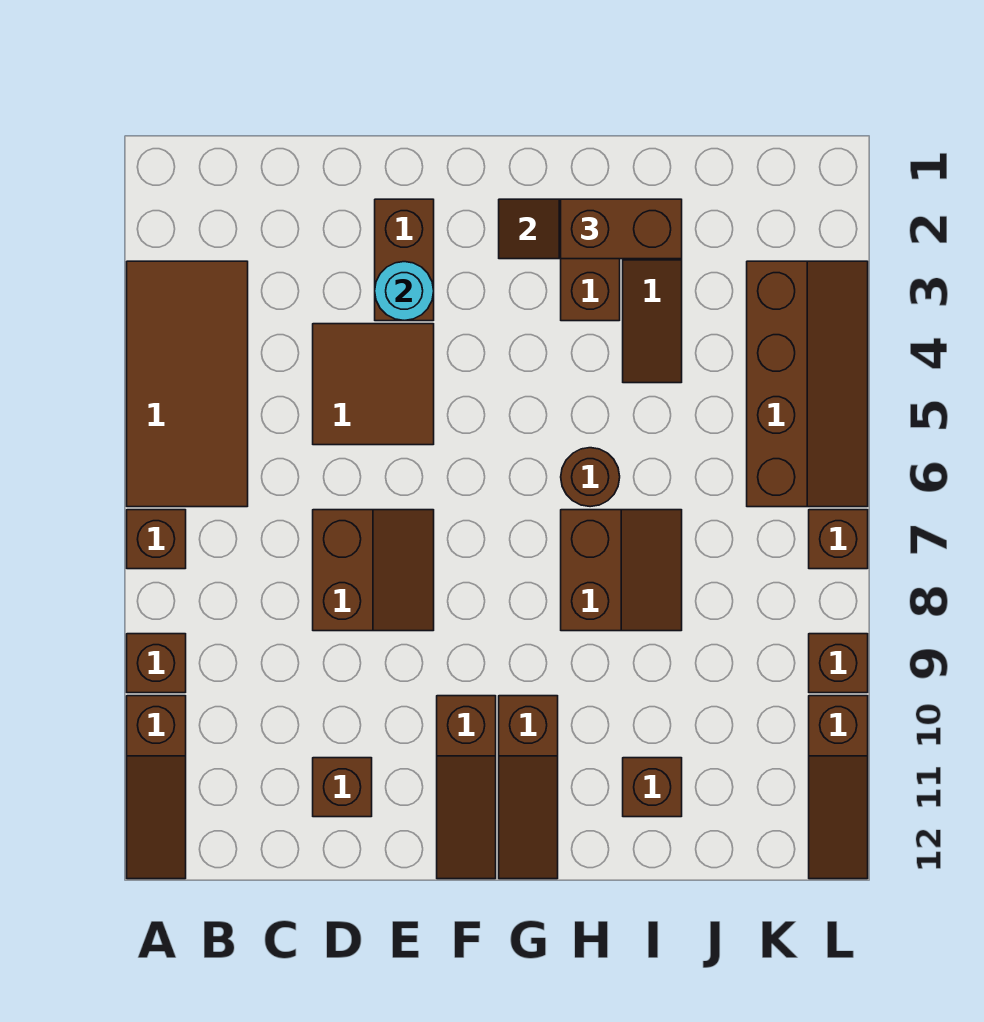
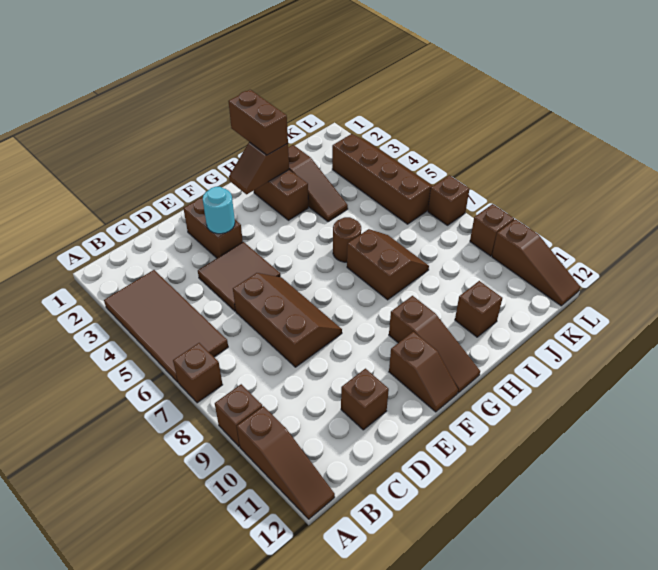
brown slope D7:E8 level 1 top D -> brown slope D6:E8 level 1 top D
brown slope F10:F12 level 1 top 10 -> brown slope F11:F12 level 1 top 11
brown brick H2:I2 level 3 -> brown brick H1:H2 level 3

